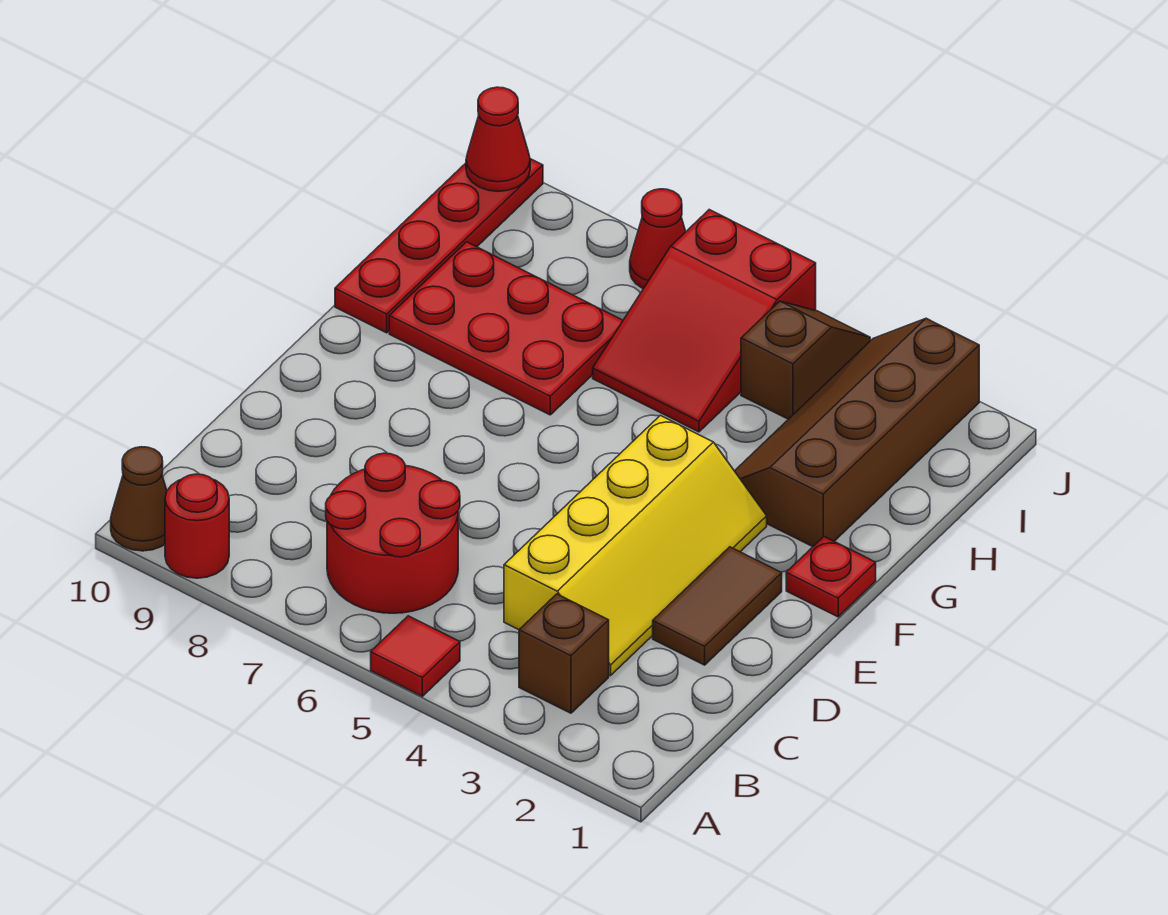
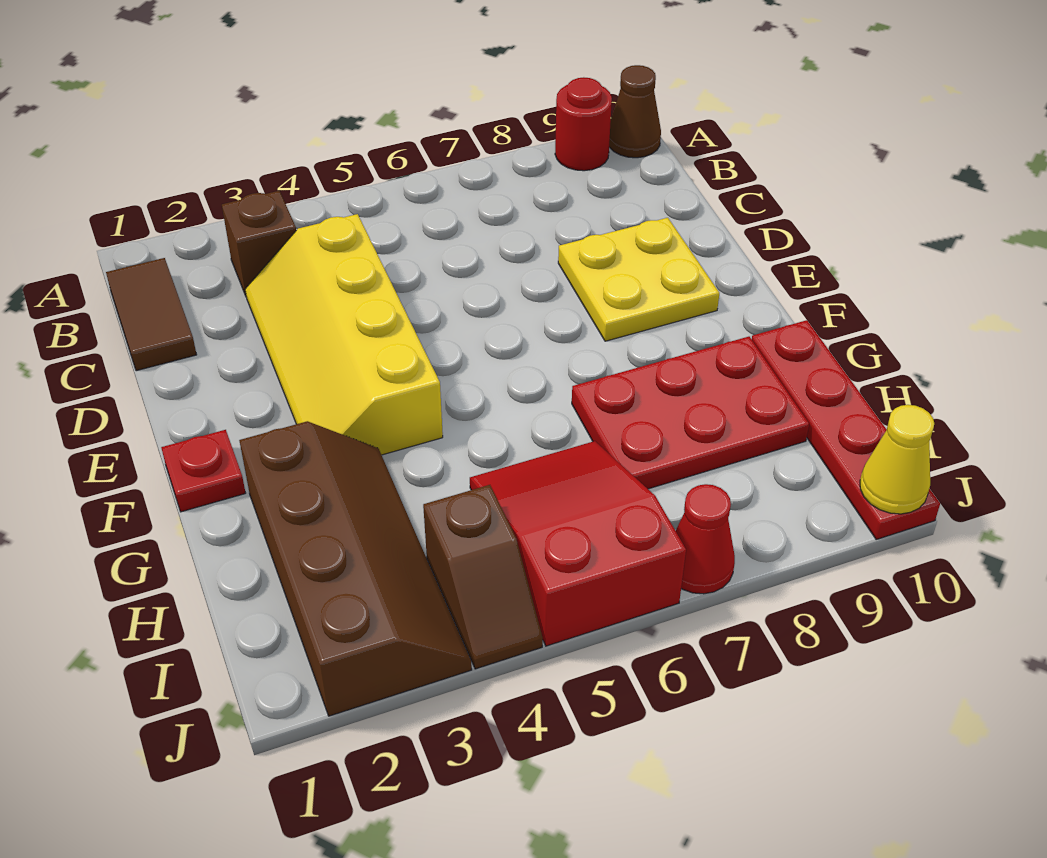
red tile A5 level 1 -> none
red round brick B6:C7 level 1 -> none
brown tile D2:E2 level 1 -> brown tile B1:C1 level 1
none -> yellow plate D8:E9 level 1
red cone J10 level 2 -> yellow cone J10 level 2

